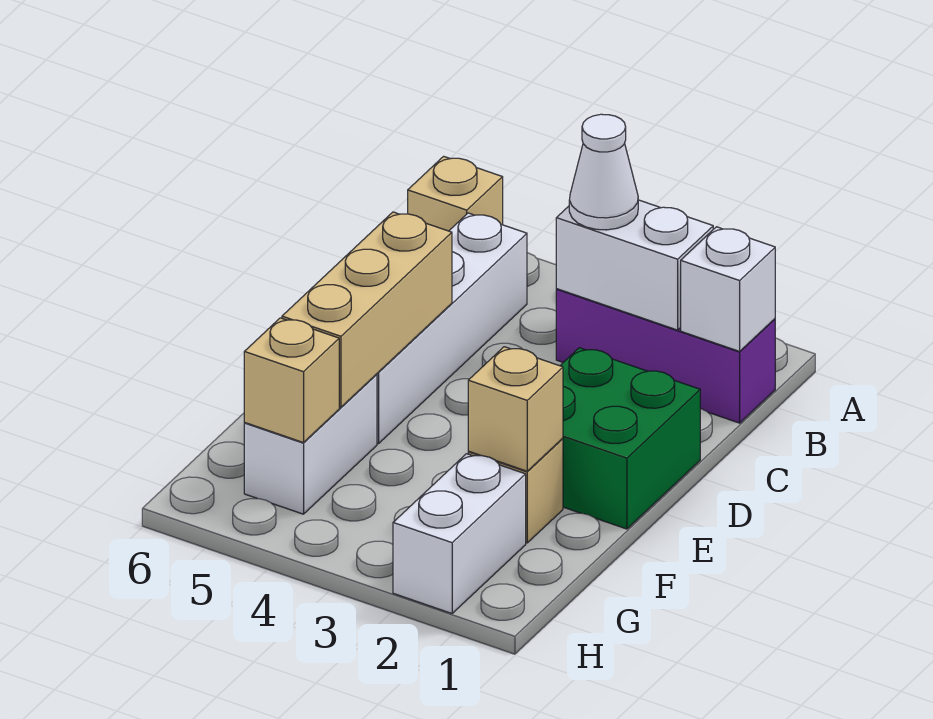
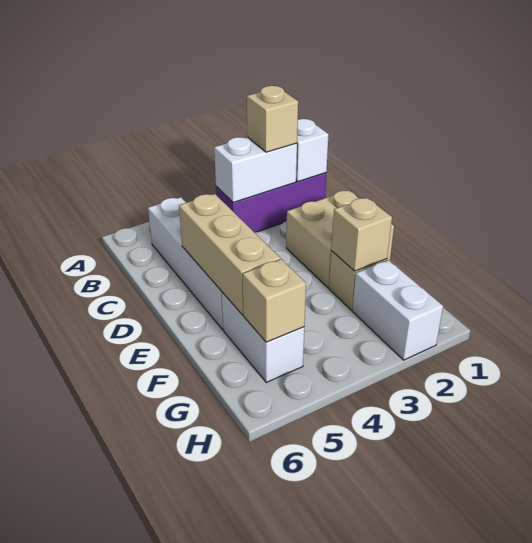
tan brick A6 level 1 -> tan brick B2 level 3
white cone B3 level 3 -> none
green brick D1:E2 level 1 -> tan brick D1:E2 level 1

